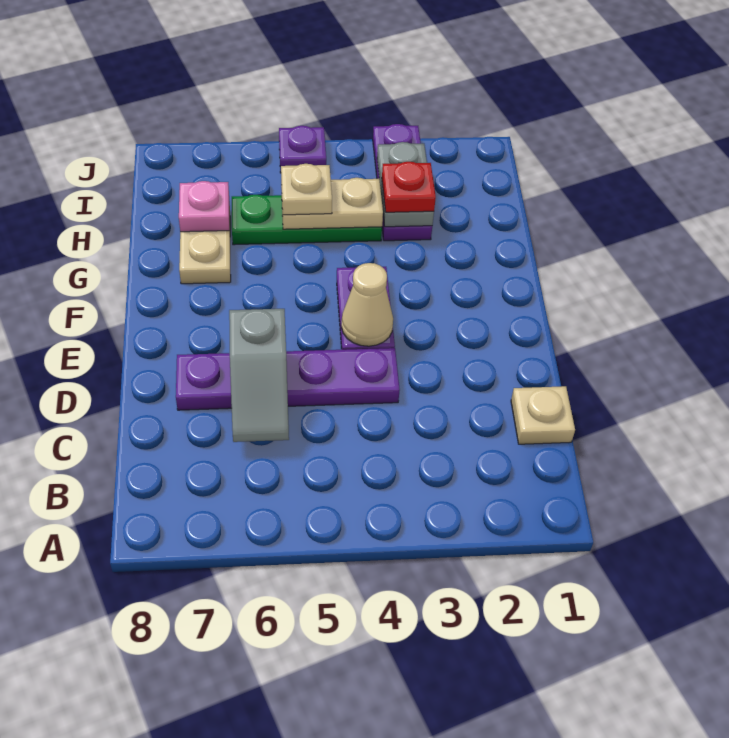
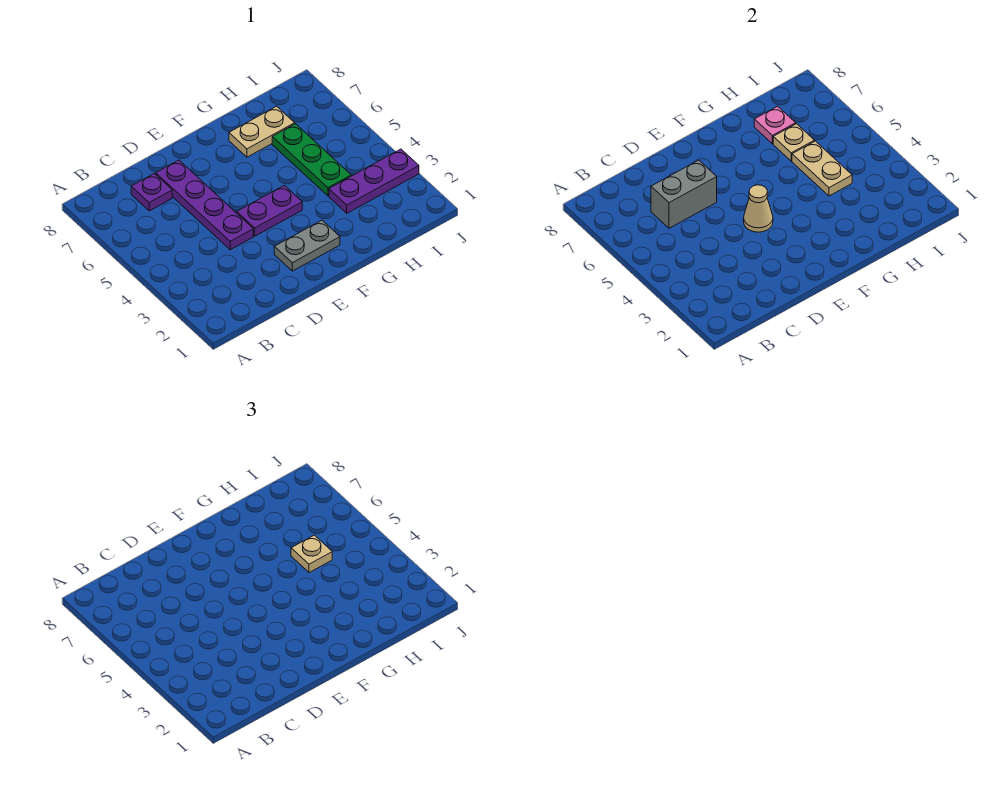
tan plate C1 level 1 -> tan plate H6 level 2
grey slope C6:D6 level 2 top D -> grey brick C6:D6 level 2
grey plate H3:I3 level 2 -> grey plate E2:F2 level 1
red plate H3 level 3 -> none
purple plate J5 level 1 -> purple plate C7 level 1

